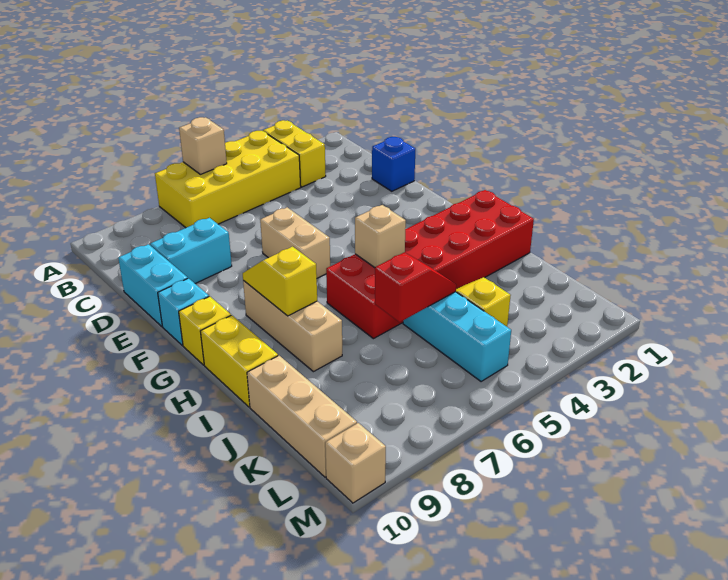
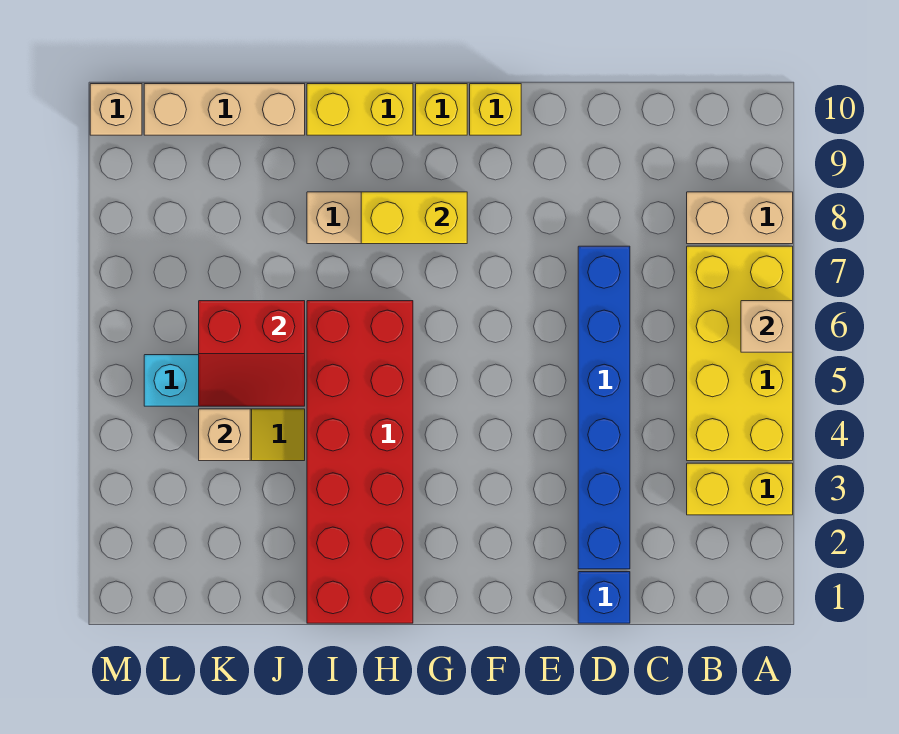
none -> blue brick D2:D7 level 1
cyan brick D8:D9 level 1 -> none
cyan brick D10:E10 level 1 -> none
tan brick E6:F6 level 1 -> tan brick A8:B8 level 1
cyan brick F10 level 1 -> yellow brick F10 level 1
yellow slope G8:H8 level 2 top H -> yellow brick G8:H8 level 2
tan brick H5 level 2 -> tan brick K4 level 2
red slope J5:J6 level 2 top 6 -> red slope J5:K6 level 2 top 6

